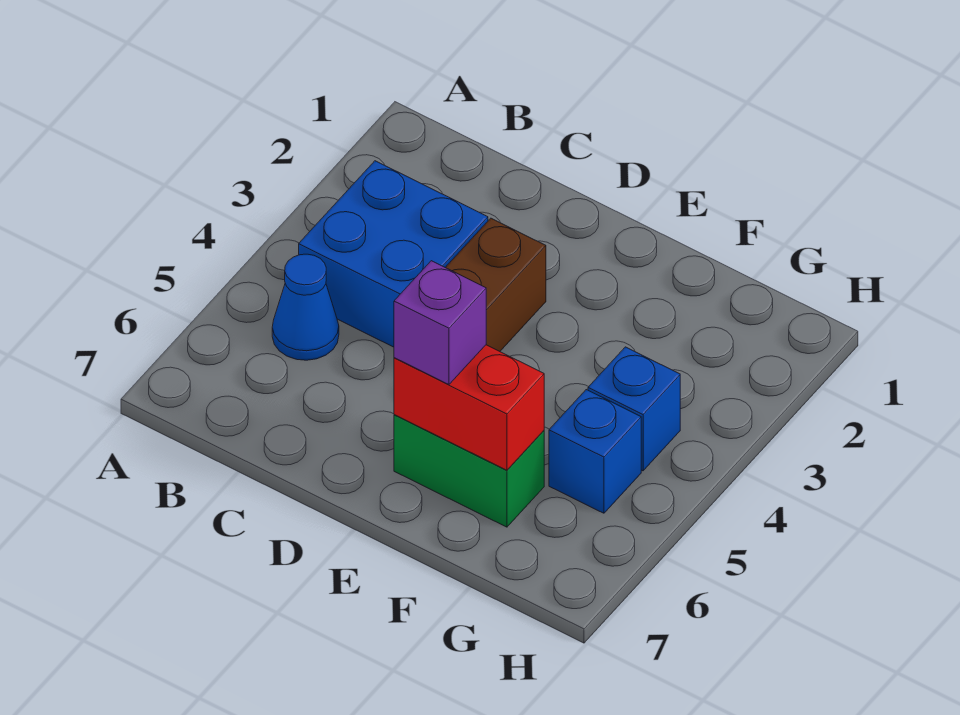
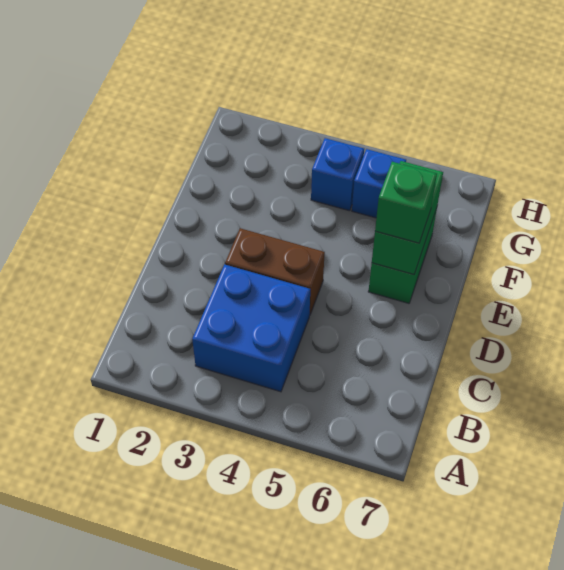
blue cone B5 level 1 -> none
red brick E6:F6 level 2 -> green brick E6:F6 level 2
purple brick E6 level 3 -> green brick E6 level 3

